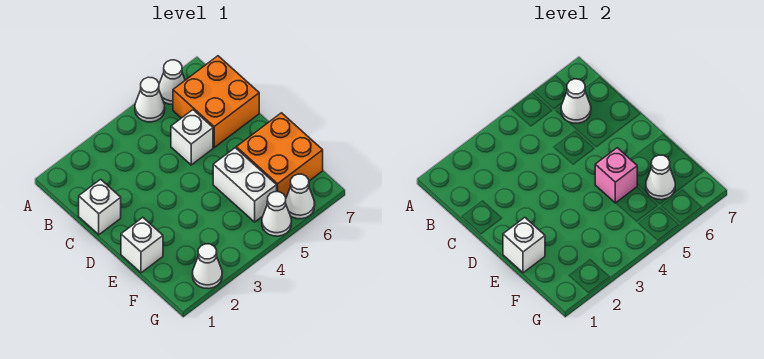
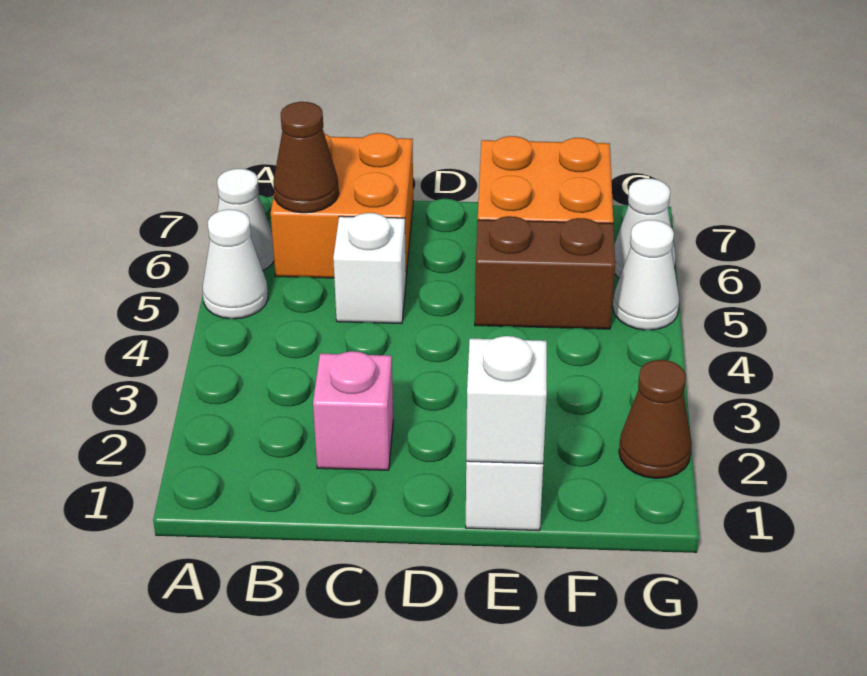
white cone B6 level 2 -> brown cone B6 level 2
white brick C1 level 1 -> none
white brick E5:F5 level 1 -> brown brick E5:F5 level 1
pink brick E5 level 2 -> pink brick C2 level 1
white cone F6 level 2 -> none
white cone G2 level 1 -> brown cone G2 level 1

